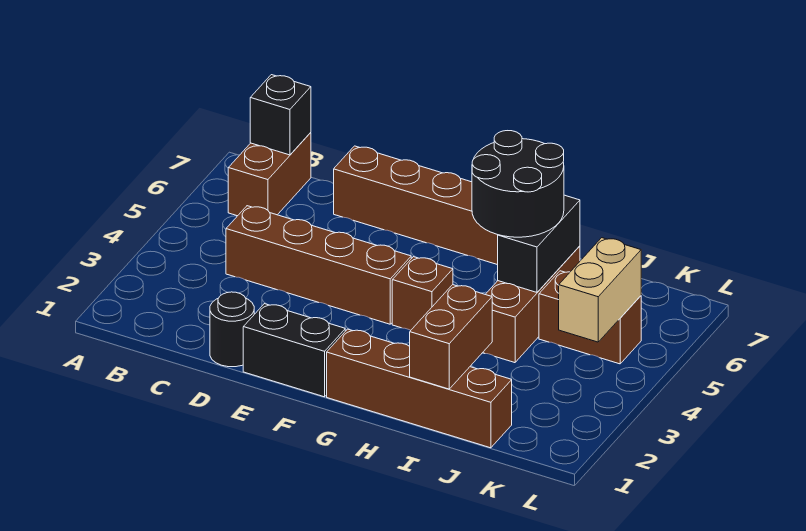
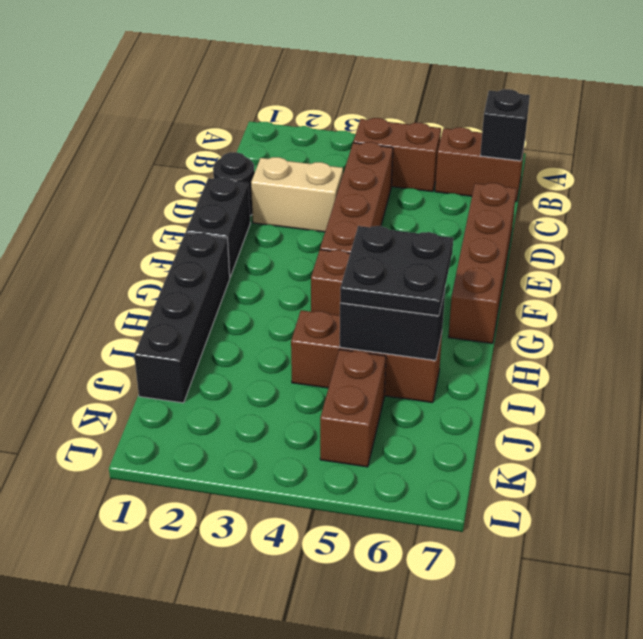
brown brick G1:J1 level 1 -> black brick G1:J1 level 1
black round brick H5:I6 level 3 -> black plate H5:I6 level 3
brown brick I1:I2 level 2 -> brown brick B4:B5 level 1
tan brick K4:K5 level 2 -> tan brick D2:D3 level 1

